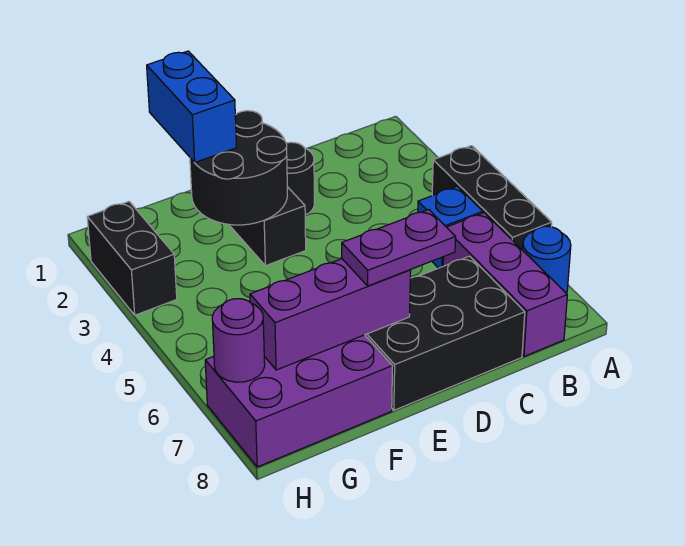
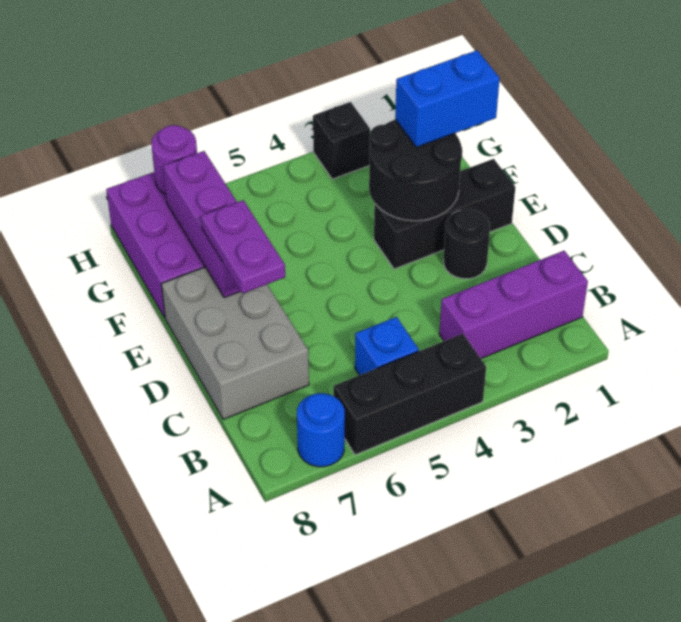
purple brick B6:B8 level 1 -> purple brick B1:B3 level 1
black brick C7:E8 level 1 -> grey brick C7:E8 level 1
black brick H2:H3 level 1 -> black brick H3 level 1

